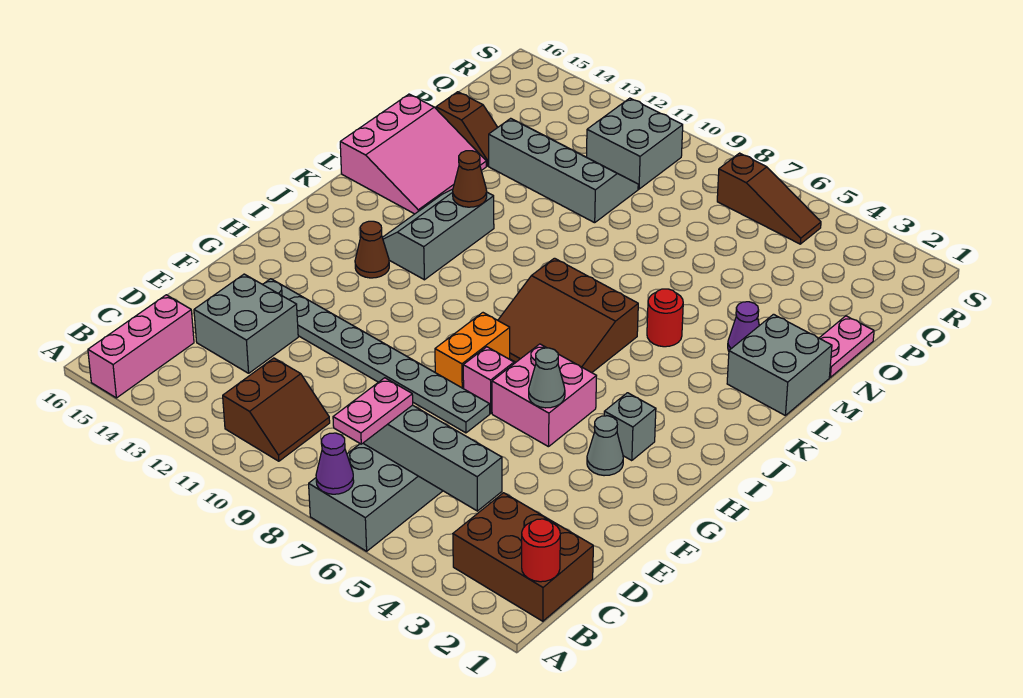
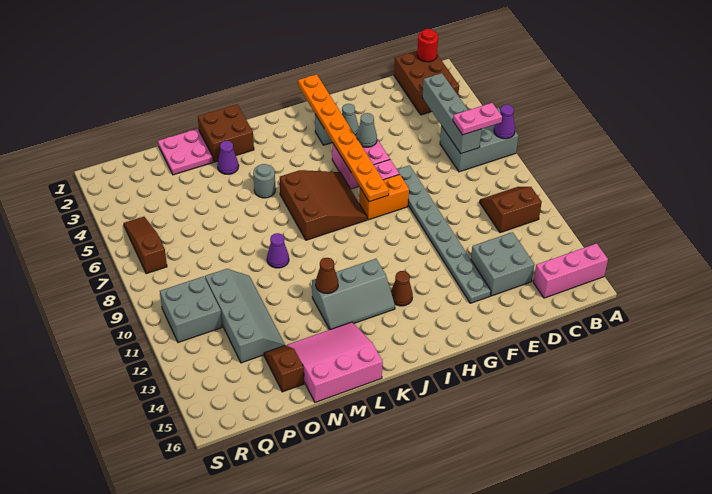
none -> orange plate H1:H8 level 2
grey brick L1:M2 level 1 -> brown brick L1:M2 level 1
red round brick L5 level 1 -> grey round brick L5 level 1
none -> purple cone M9 level 1
pink plate N1:O1 level 1 -> pink plate N1:O2 level 1
grey slope O10:P13 level 1 top O -> grey slope O10:P13 level 1 top P

